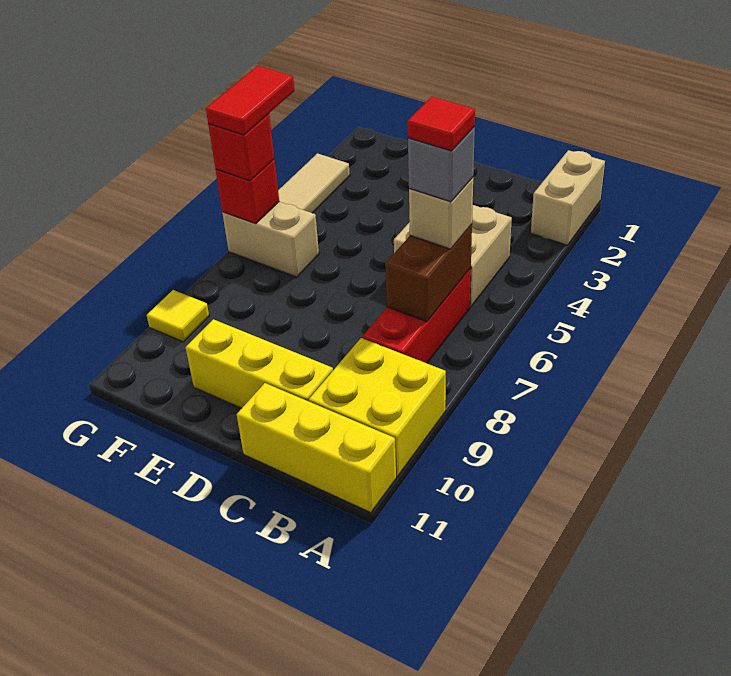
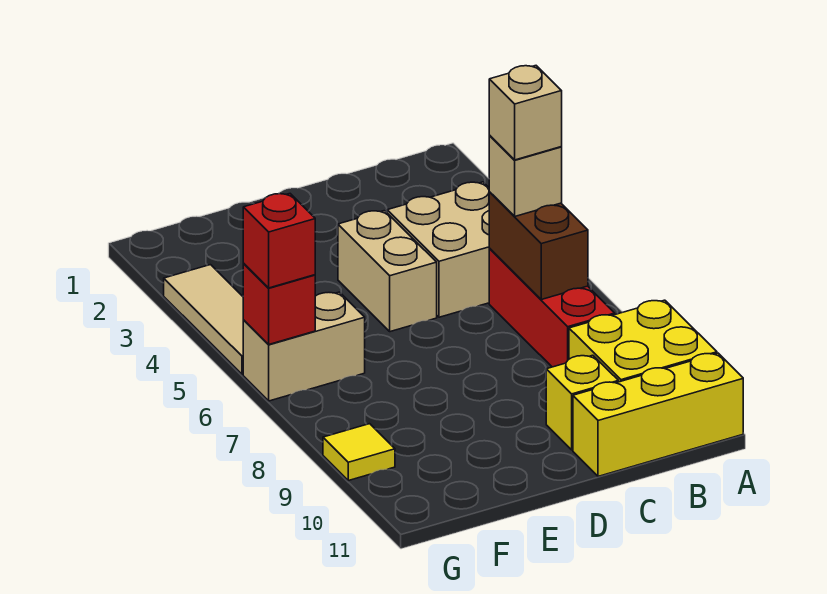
tan brick A1:A2 level 1 -> tan brick D4:D5 level 1
grey brick B6 level 4 -> tan brick B6 level 4
red tile B6 level 5 -> none
yellow brick C10:E10 level 1 -> yellow brick C10 level 1
red tile G5:G6 level 4 -> none

